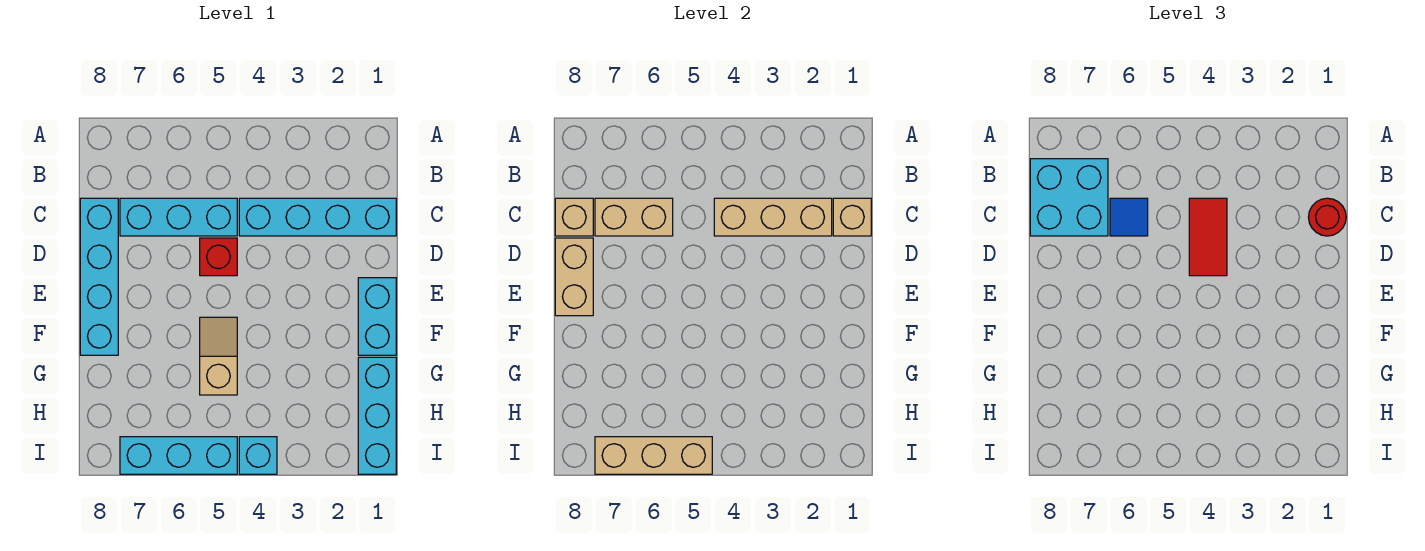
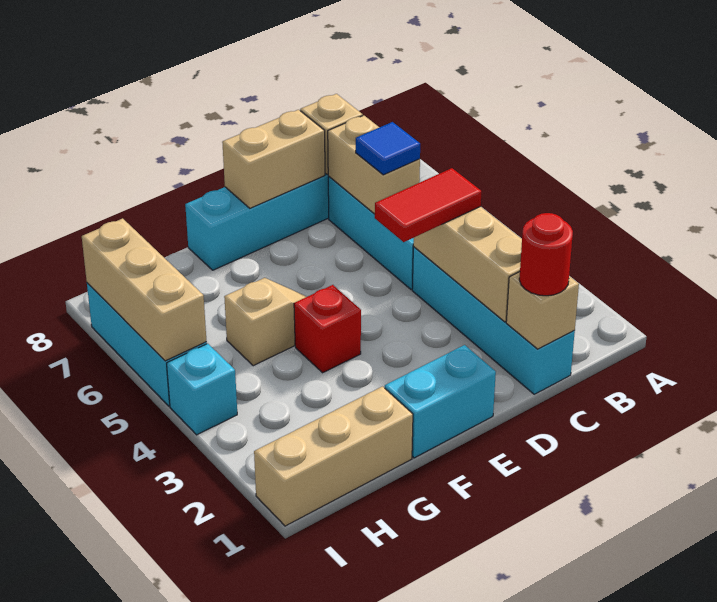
cyan brick B7:C8 level 3 -> none
red brick D5 level 1 -> red brick F4 level 1
cyan brick G1:I1 level 1 -> tan brick G1:I1 level 1

